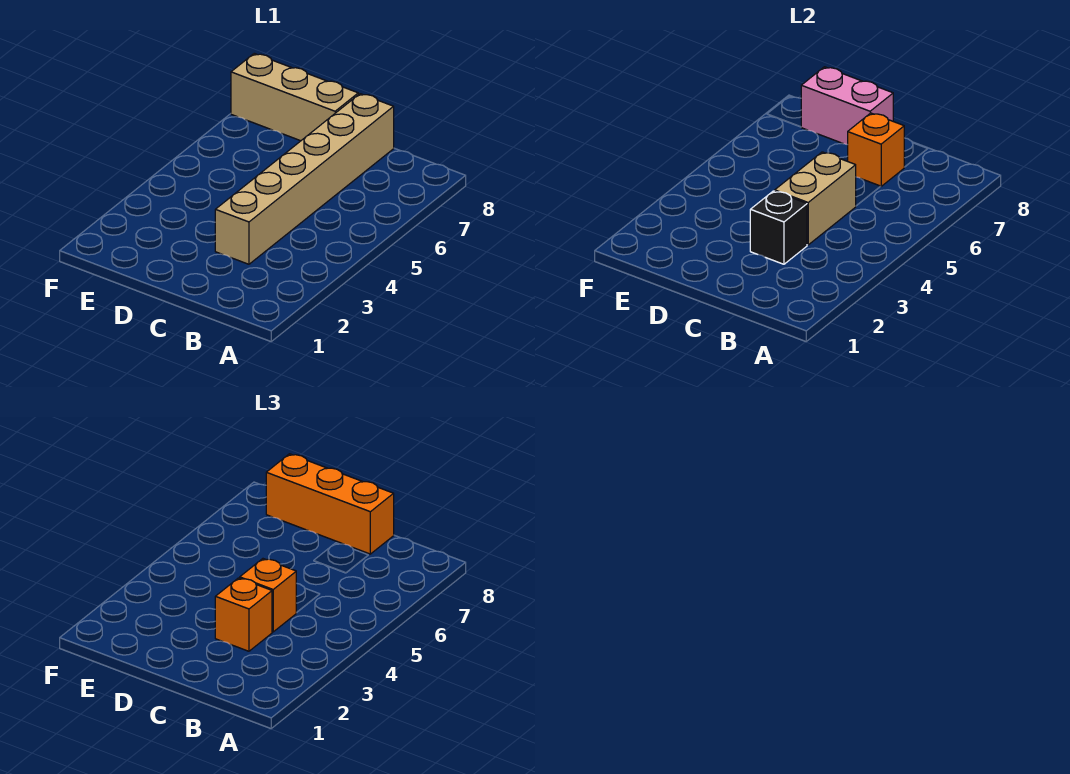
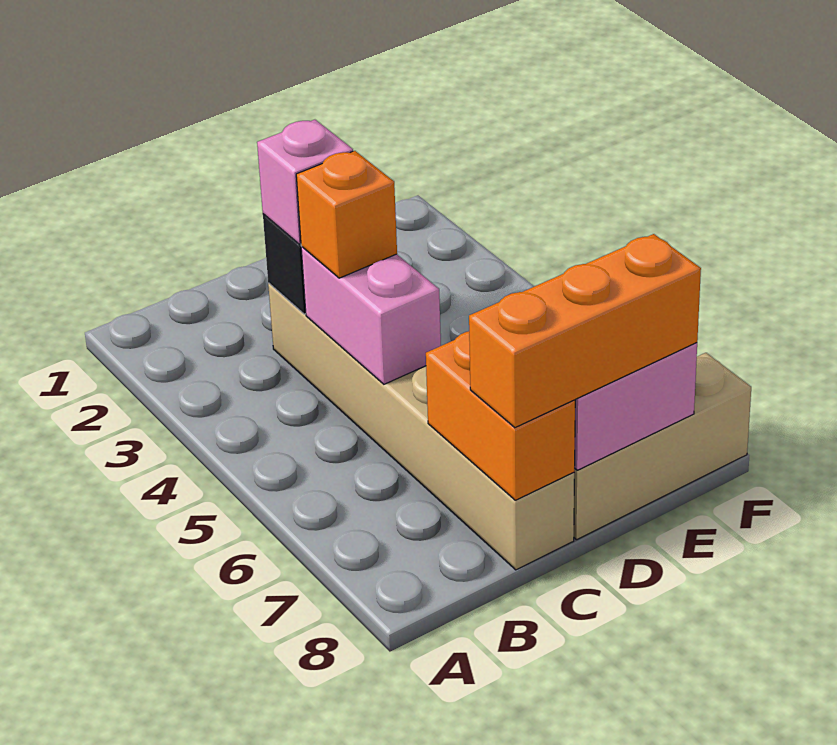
orange brick C3 level 3 -> pink brick C3 level 3
tan brick C4:C5 level 2 -> pink brick C4:C5 level 2
orange brick C7 level 2 -> orange brick C7:C8 level 2

